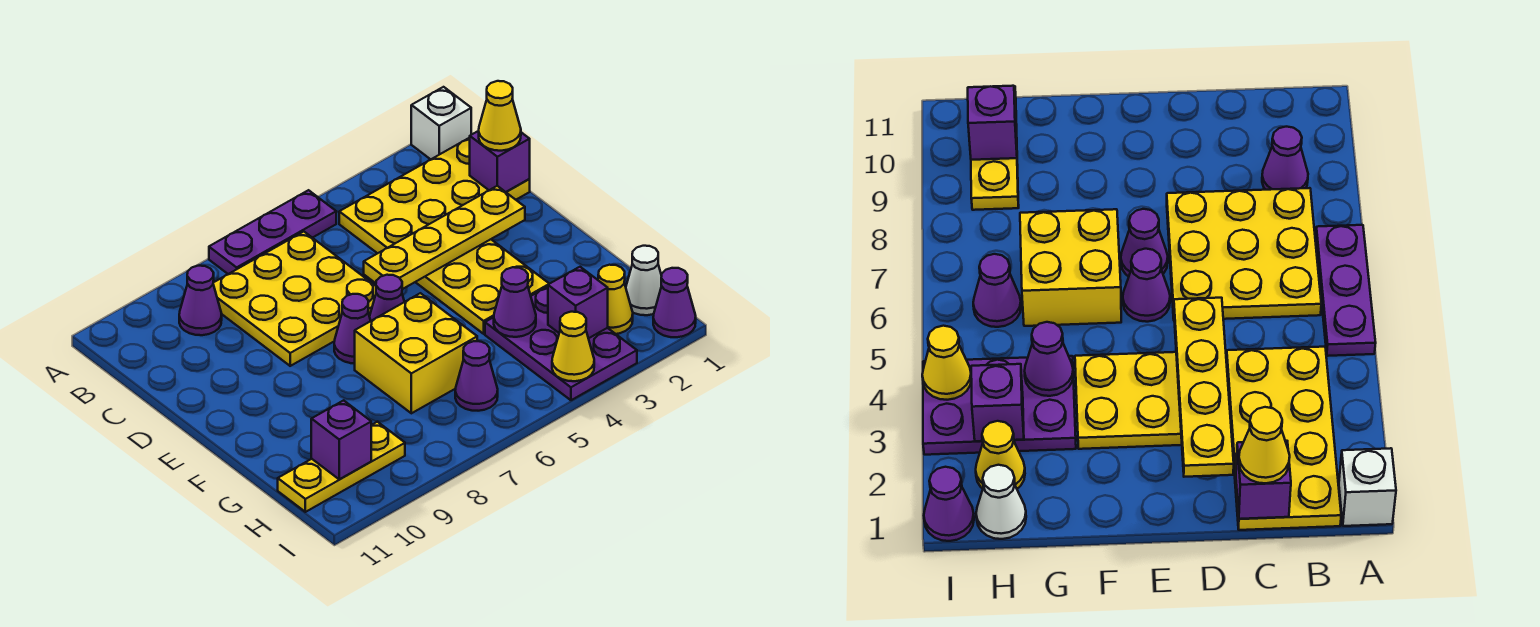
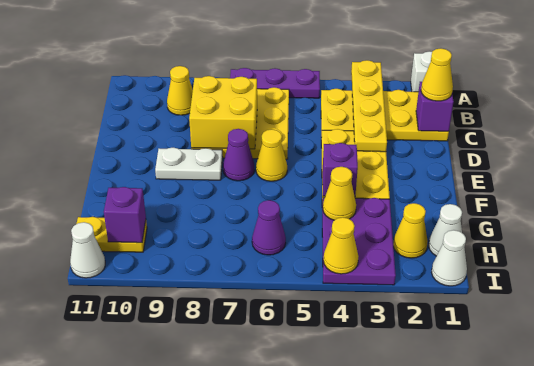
purple cone B9 level 1 -> yellow cone B9 level 1
yellow plate D2:D5 level 2 -> yellow plate A3:D3 level 2
purple cone E6 level 1 -> yellow cone E6 level 1
none -> white plate E8:E9 level 1
yellow brick F6:G7 level 1 -> yellow brick C7:D8 level 2
purple cone G4 level 2 -> yellow cone G4 level 2
purple brick H3 level 2 -> purple brick F4 level 2
yellow plate H9:H11 level 1 -> yellow plate H10:H11 level 1
purple cone I1 level 1 -> white cone I1 level 1
none -> white cone I11 level 1

